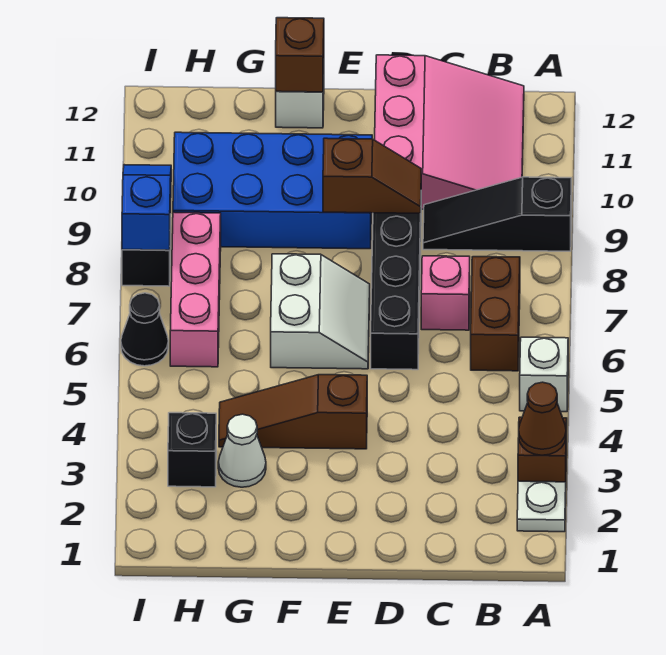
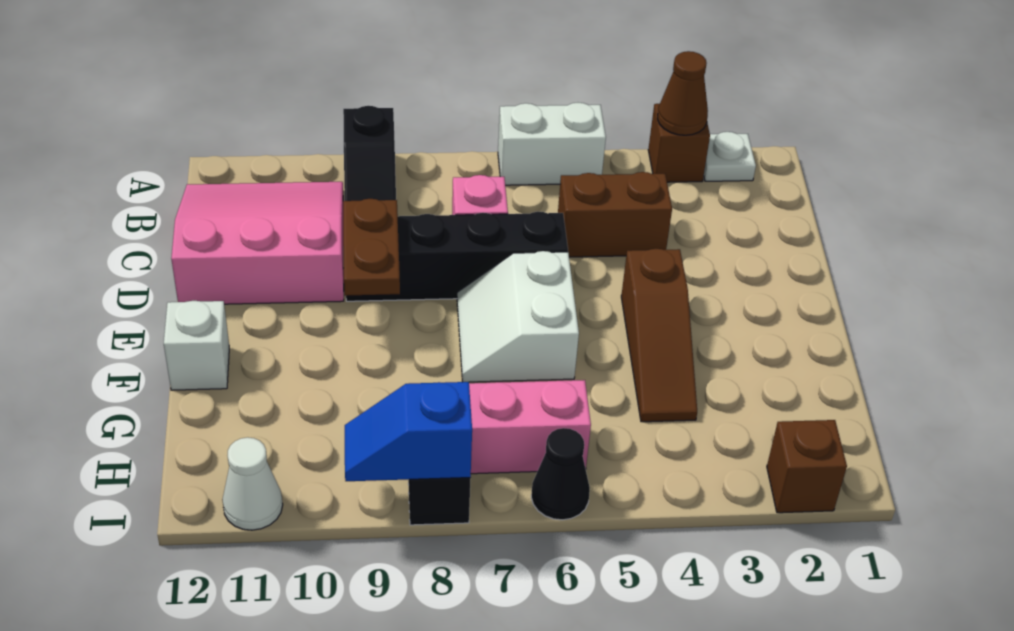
white brick A5 level 1 -> white brick A5:A6 level 1
brown brick B6:B7 level 1 -> brown brick C4:C5 level 1
brown slope D9:E9 level 2 top E -> brown plate D9:E9 level 2
white slope E6:F7 level 1 top F -> white slope E6:F7 level 1 top 6
blue brick E9:H10 level 1 -> none
brown brick F12 level 2 -> brown brick I2 level 1
white cone G3 level 1 -> white cone I11 level 1
black brick H3 level 1 -> none

